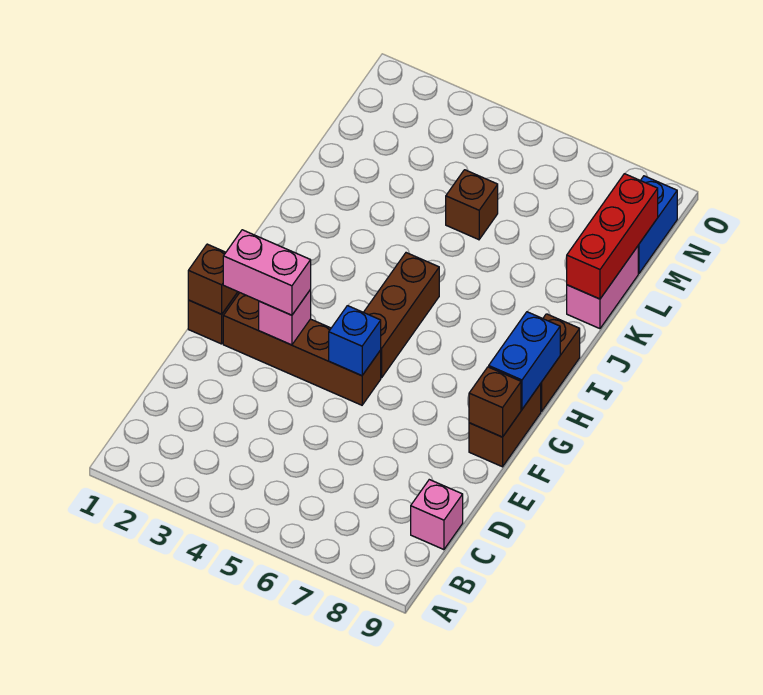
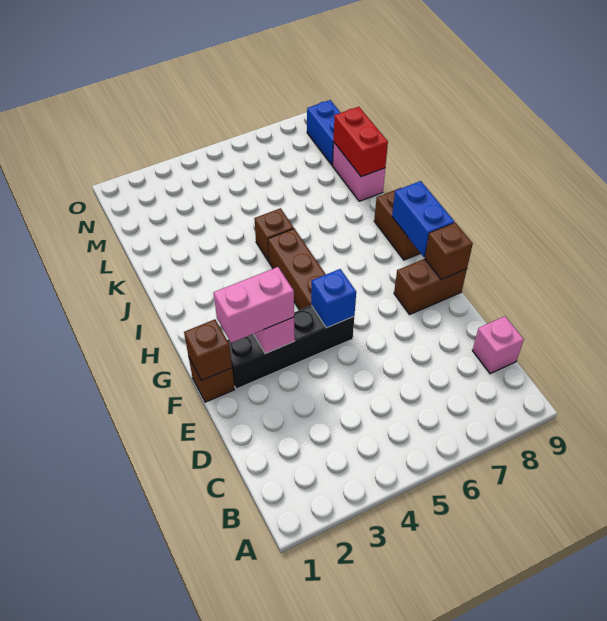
brown brick F2:F5 level 1 -> black brick F2:F5 level 1
brown brick F9:G9 level 1 -> brown brick F8:F9 level 1
red brick K9:M9 level 2 -> red brick K9:L9 level 2
brown brick L5 level 1 -> brown brick J5 level 1

